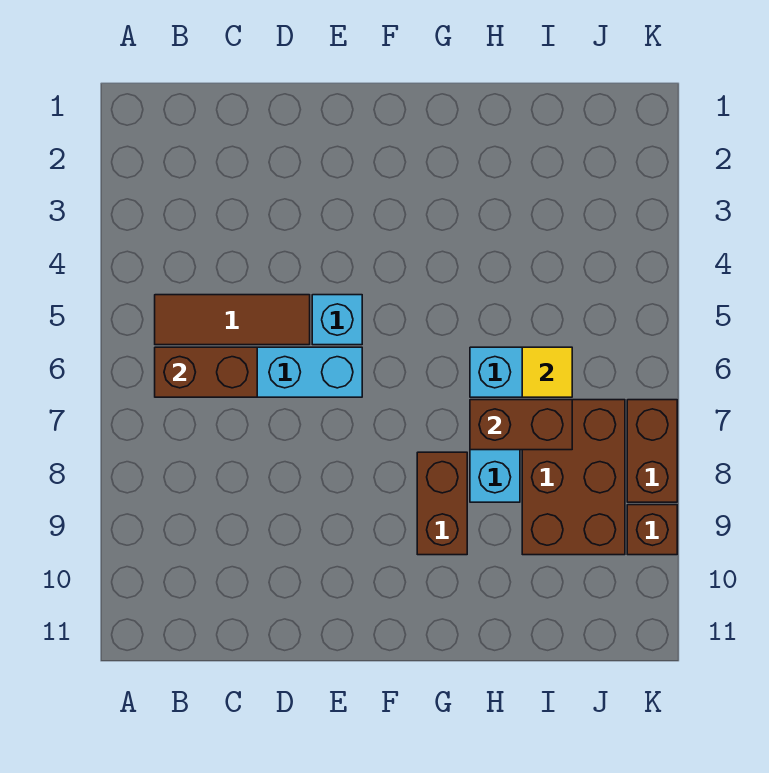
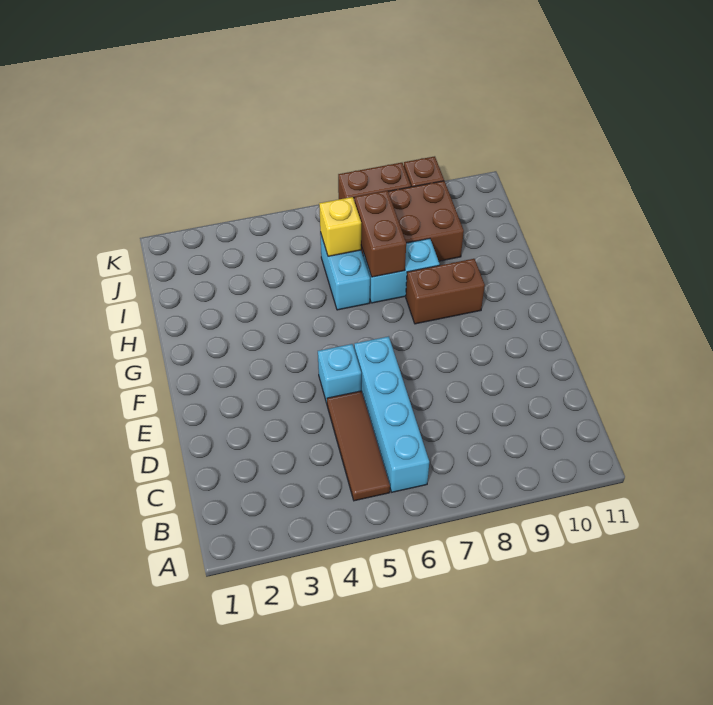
brown brick B6:C6 level 2 -> none
yellow tile I6 level 2 -> yellow brick I6 level 2

